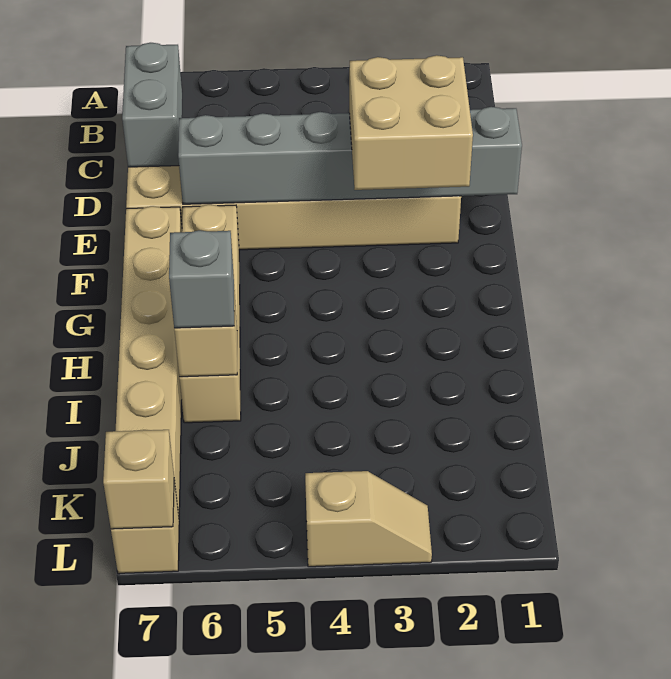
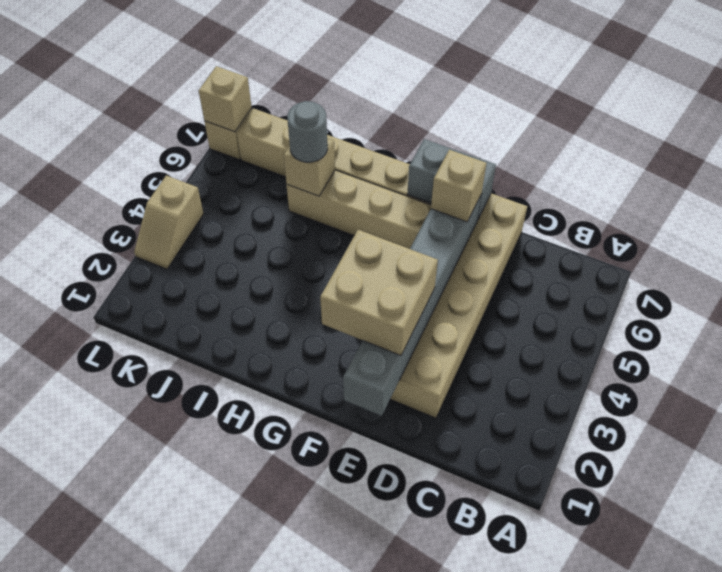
grey brick C7:D7 level 2 -> grey brick E7:F7 level 2
none -> tan brick E6 level 3
grey brick I6 level 3 -> grey round brick I6 level 3

